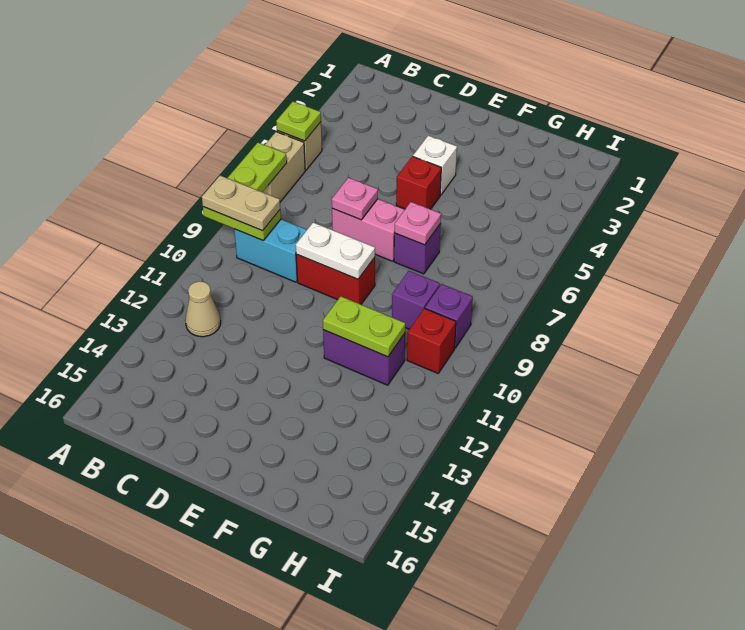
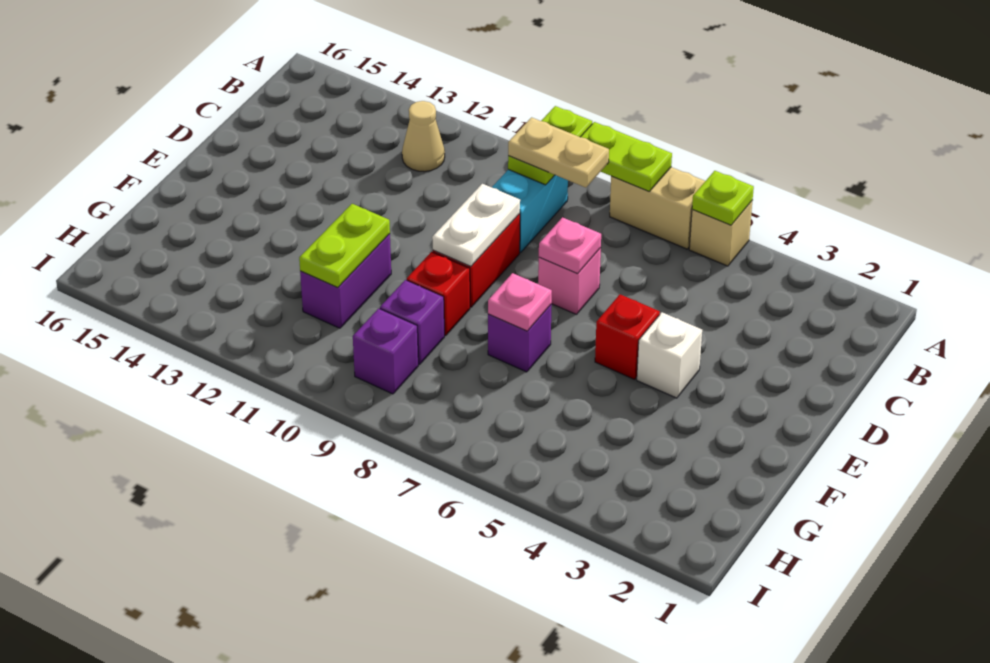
tan plate A9:B9 level 3 -> tan plate B8:B9 level 3
pink brick D7:E7 level 1 -> pink brick D7 level 1
red brick H10 level 1 -> red brick F9 level 1

